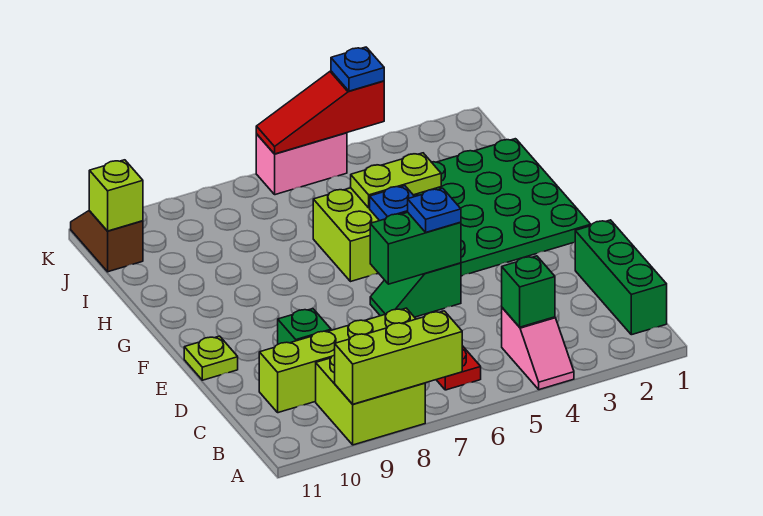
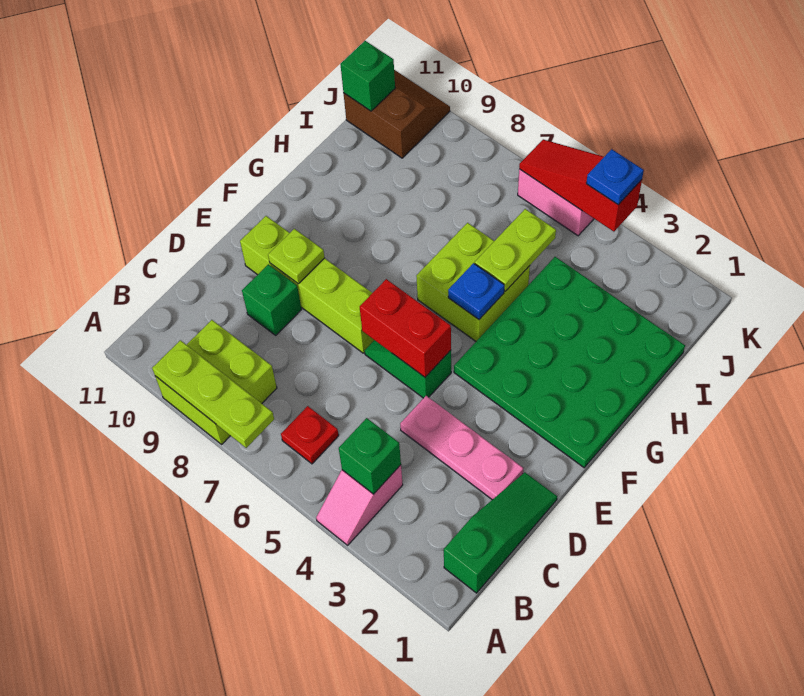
lime brick A7:A9 level 2 -> lime plate A7:A9 level 2
green brick B1:D1 level 1 -> green slope B1:D1 level 1 top B
lime brick C7:C10 level 1 -> lime brick E7:E10 level 1
none -> pink plate D2:D4 level 1
green brick E5:E6 level 2 -> red brick E5:E6 level 2
blue plate E5 level 3 -> none
lime plate E11 level 1 -> lime plate E9 level 2
lime plate H4:H5 level 2 -> lime plate H5:I5 level 2
brown slope J11:K11 level 1 top J -> brown slope J10:K11 level 1 top J
lime brick J11 level 2 -> green brick J11 level 2

